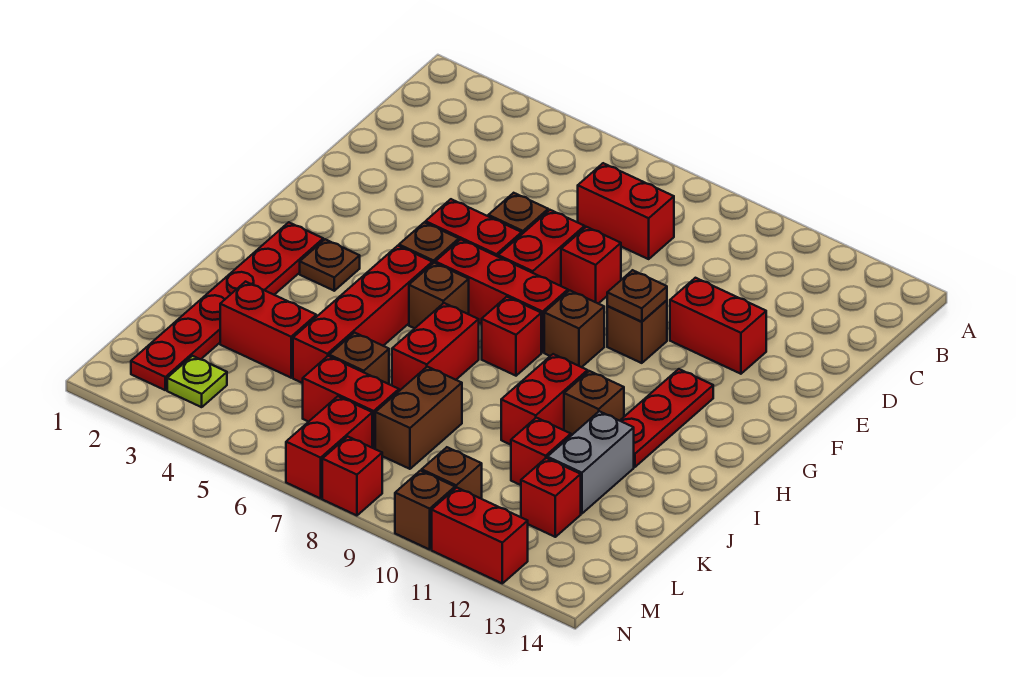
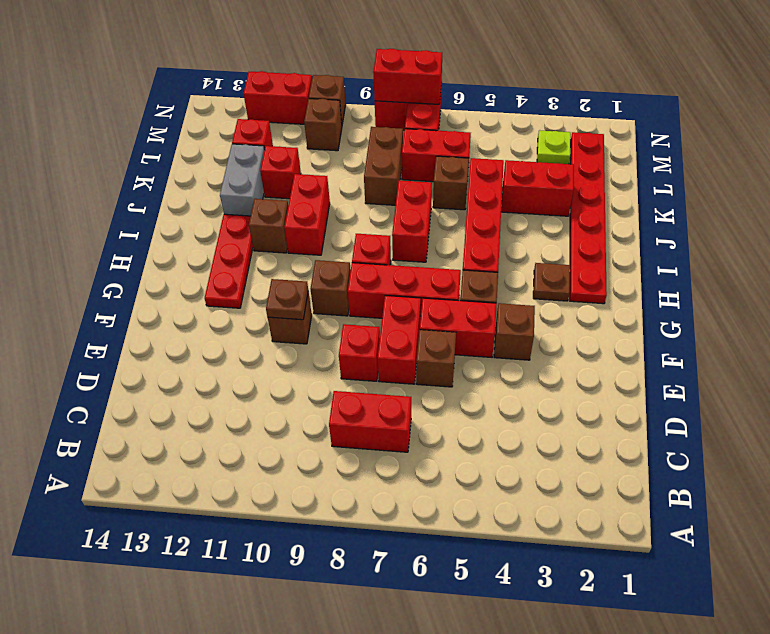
red brick E11:E12 level 1 -> red brick N7:N8 level 2
brown brick H6 level 1 -> brown brick F4 level 1

